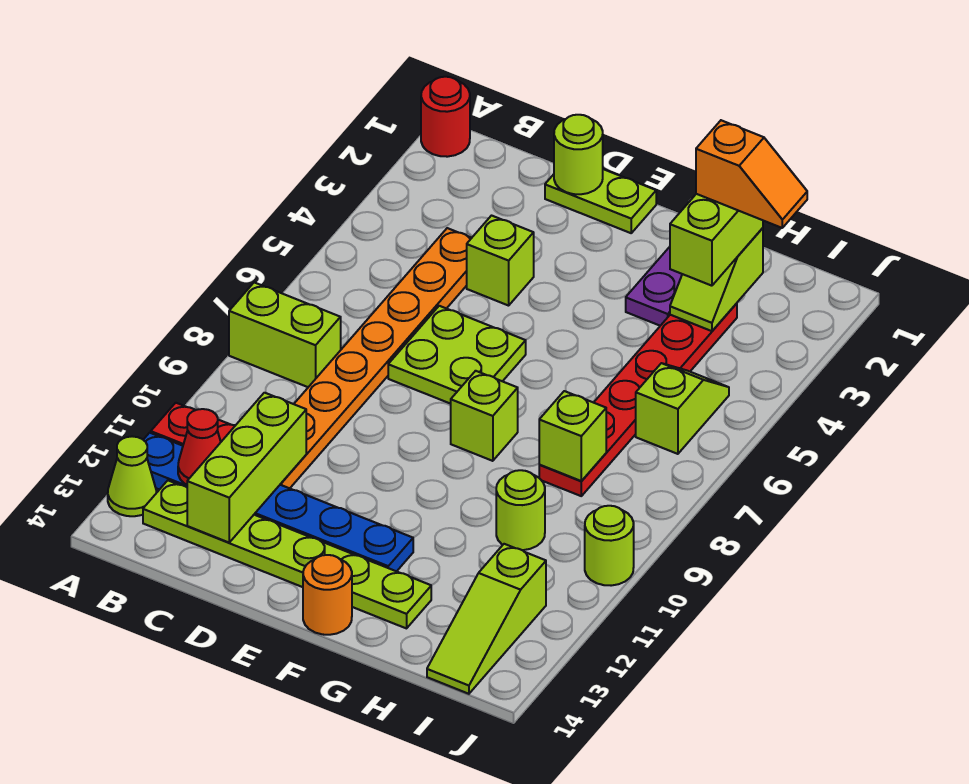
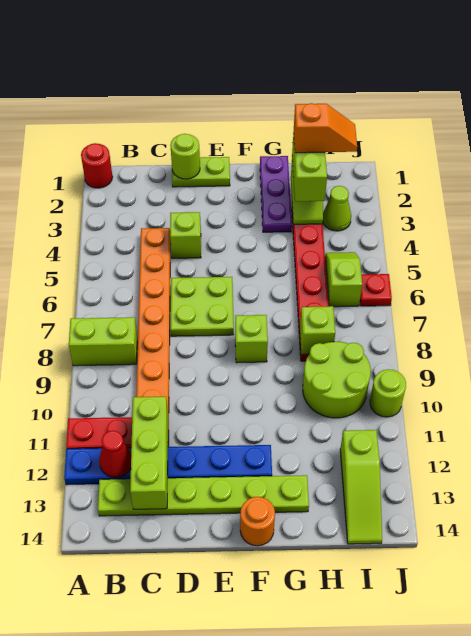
lime cone A13 level 1 -> lime cone I3 level 1
lime round brick H10 level 1 -> lime round brick H9:I10 level 1
none -> red plate J6 level 1

